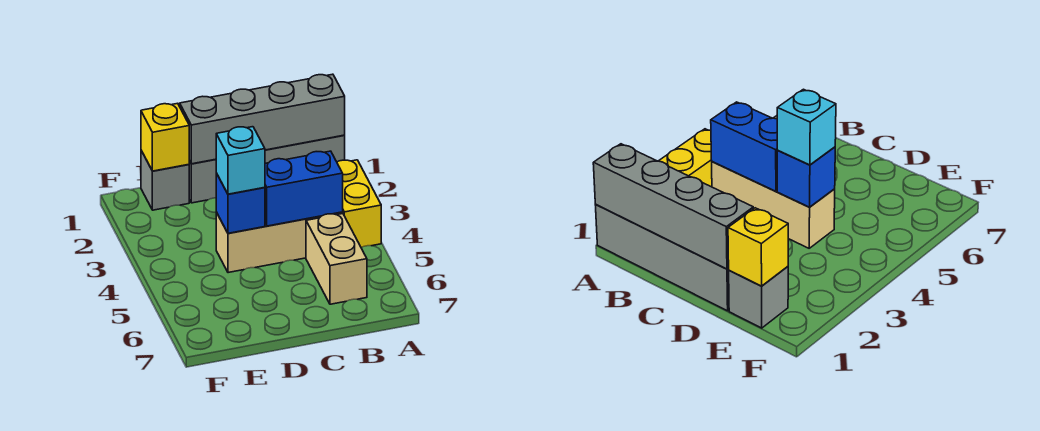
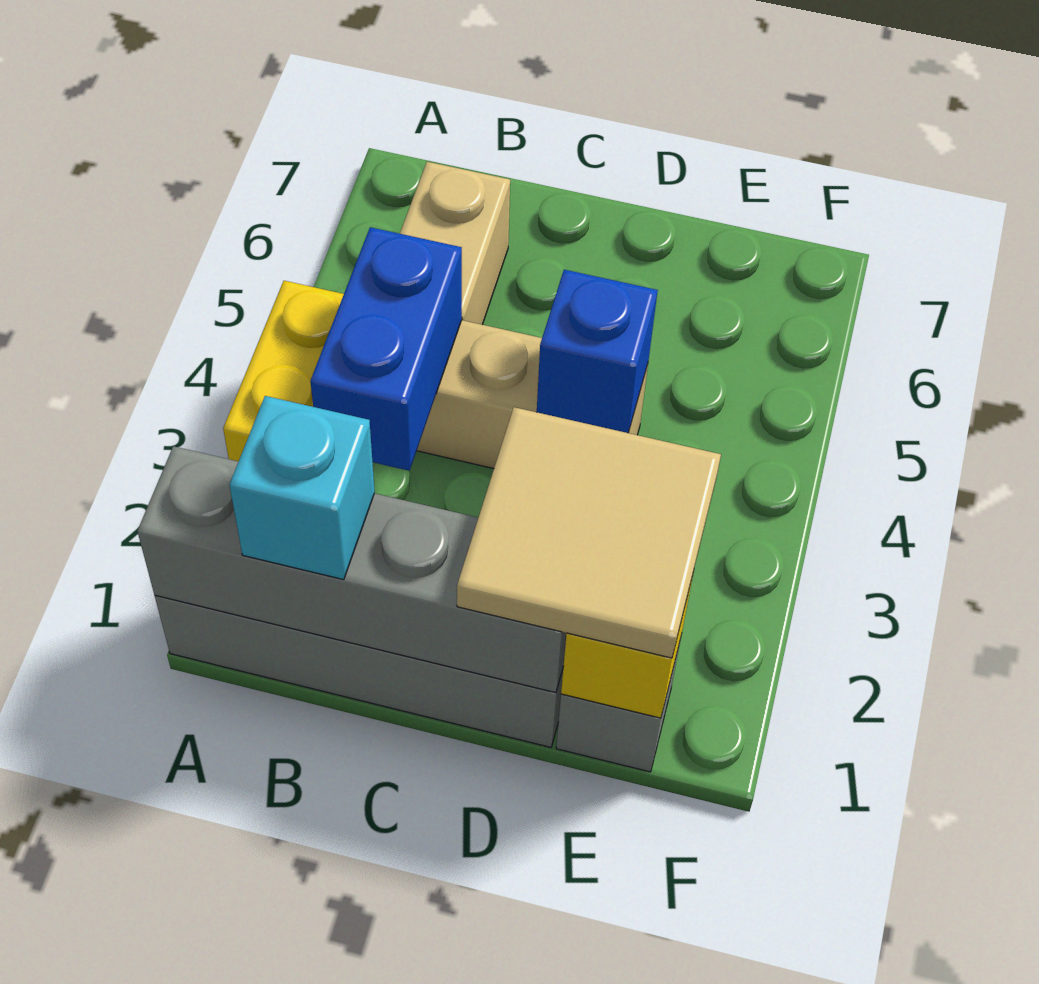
blue brick B4:C4 level 2 -> blue brick B3:B4 level 2
none -> tan tile D1:E2 level 3
cyan brick D4 level 3 -> cyan brick B1 level 3

